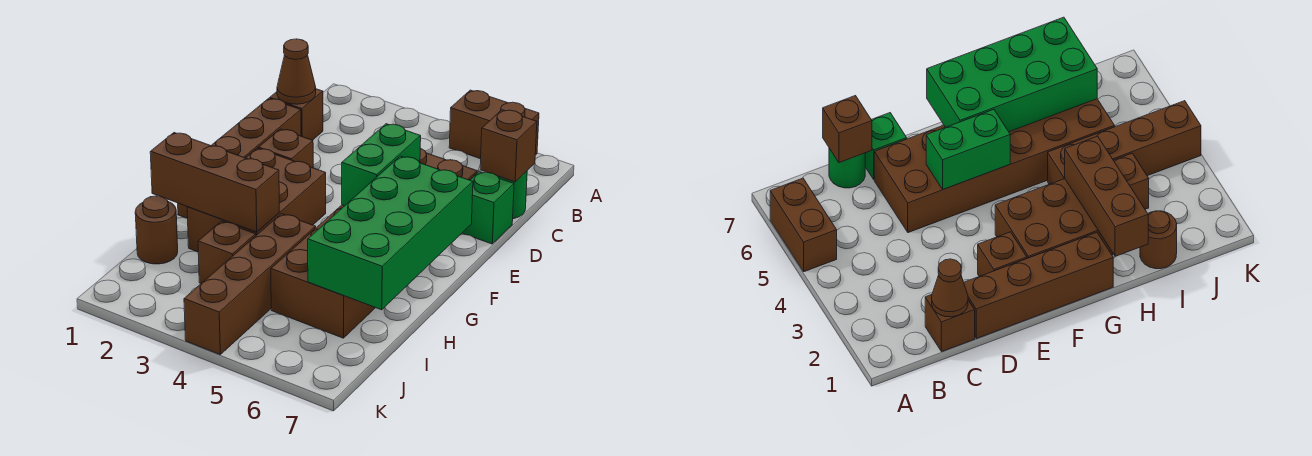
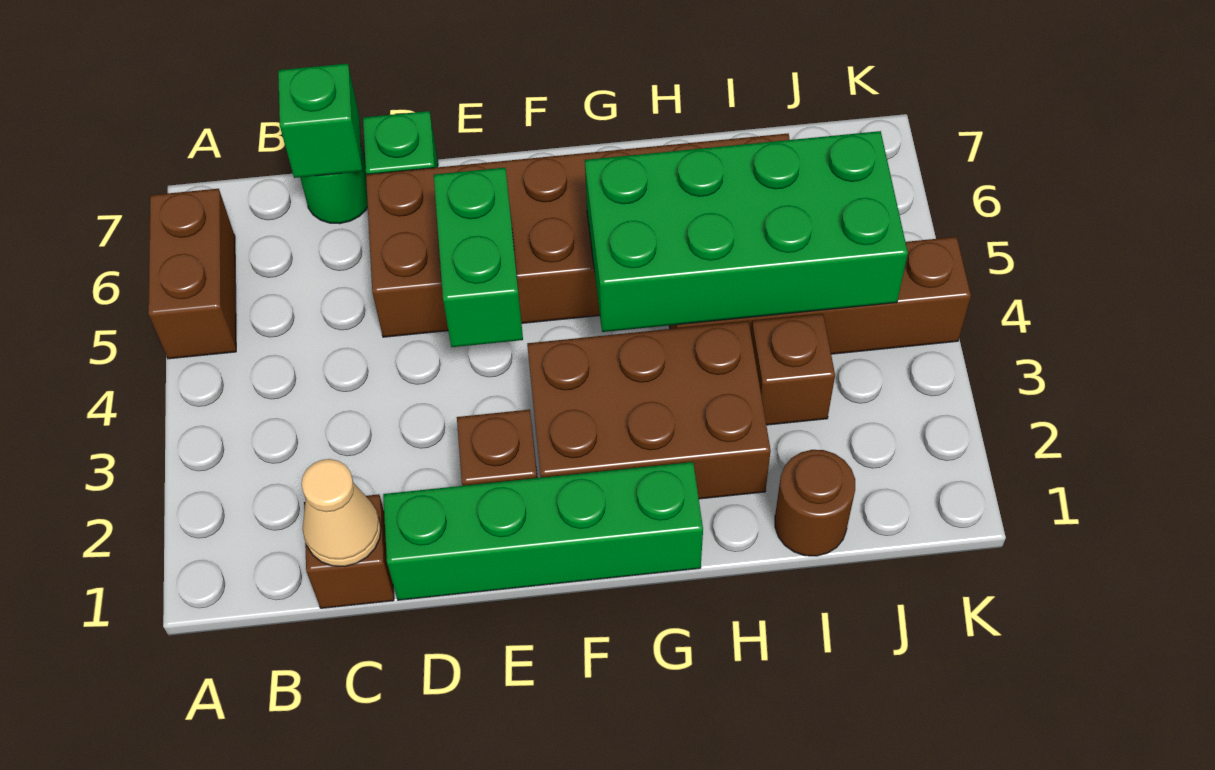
brown cone C1 level 2 -> tan cone C1 level 2
brown brick C7 level 2 -> green brick C7 level 2
brown brick D1:G1 level 1 -> green brick D1:G1 level 1
green brick E5:F5 level 2 -> green brick E4:E5 level 2
green brick F6:I7 level 2 -> green brick G4:J5 level 2
brown brick H1:H3 level 2 -> none

